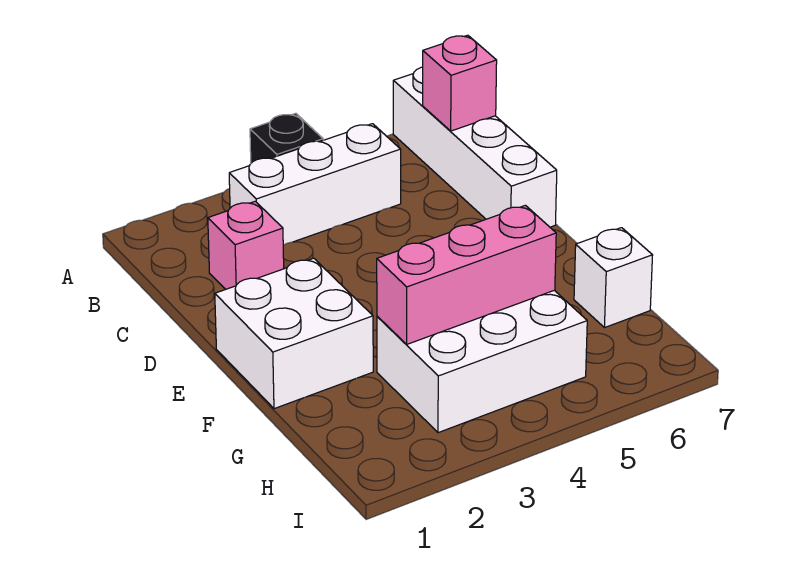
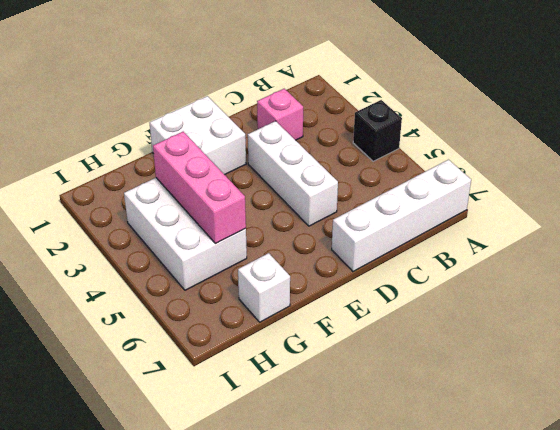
white brick B3:B5 level 1 -> white brick D3:D5 level 1
pink brick B7 level 2 -> none

